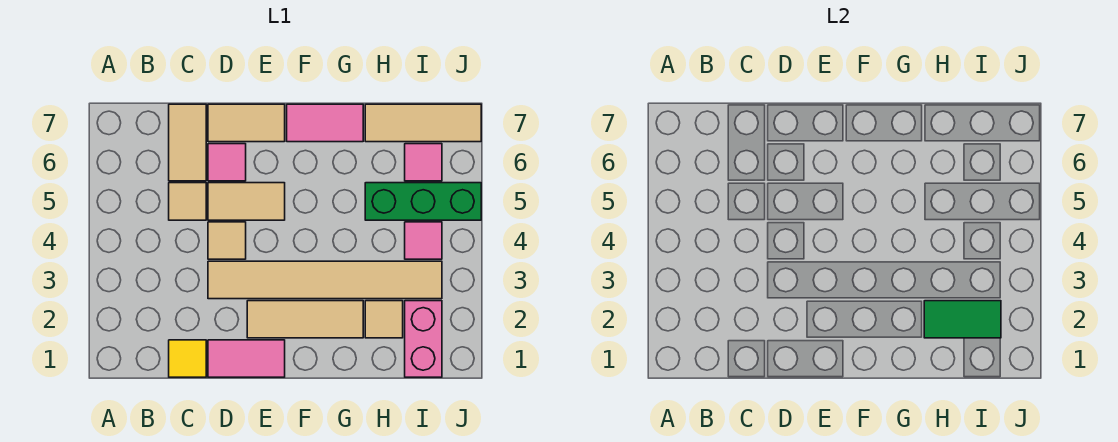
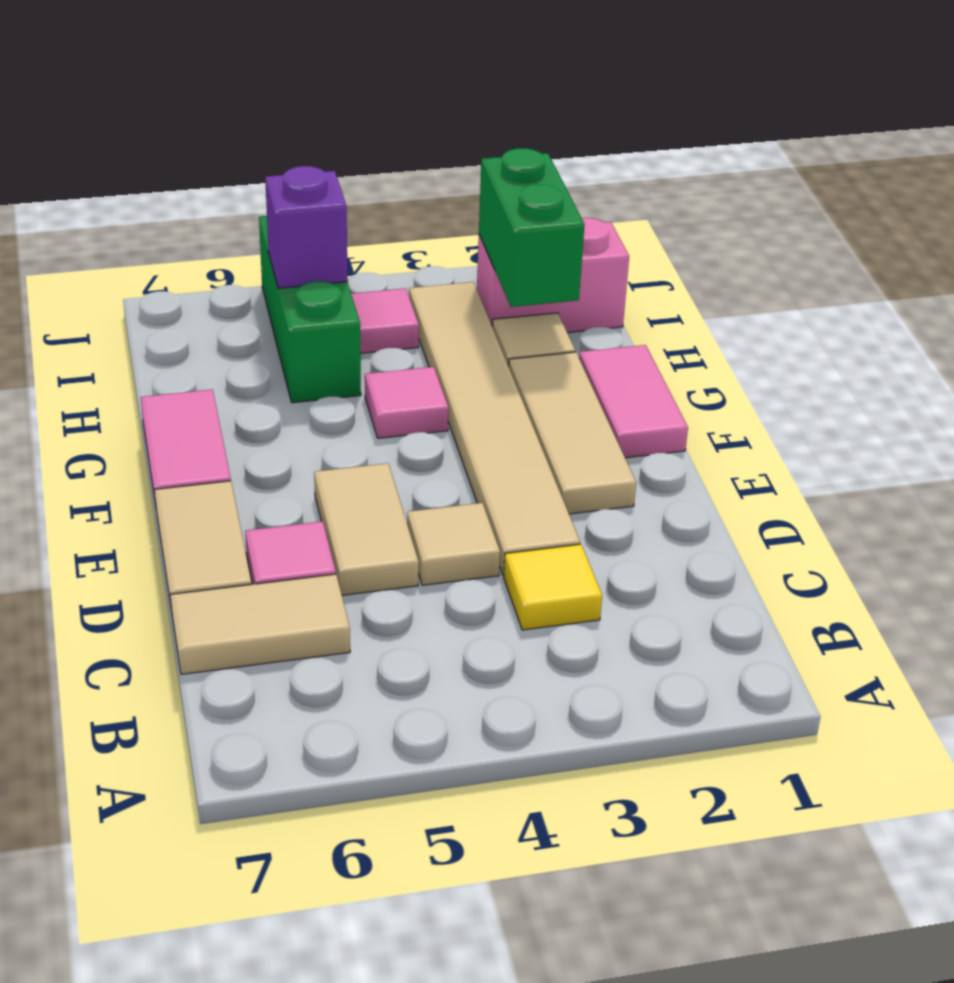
yellow tile C1 level 1 -> yellow tile C3 level 1
tan tile C5 level 1 -> none
pink tile D1:E1 level 1 -> pink tile F1:G1 level 1
green tile H2:I2 level 2 -> green brick H2:I2 level 2
tan tile H7:J7 level 1 -> none
none -> purple brick I5 level 2
pink tile I6 level 1 -> pink tile G4 level 1

